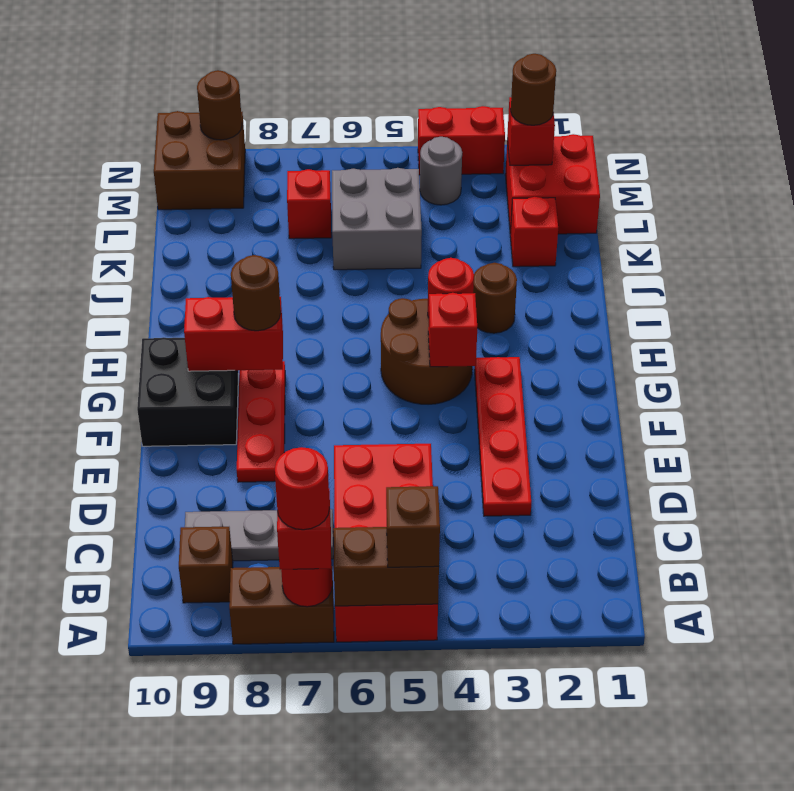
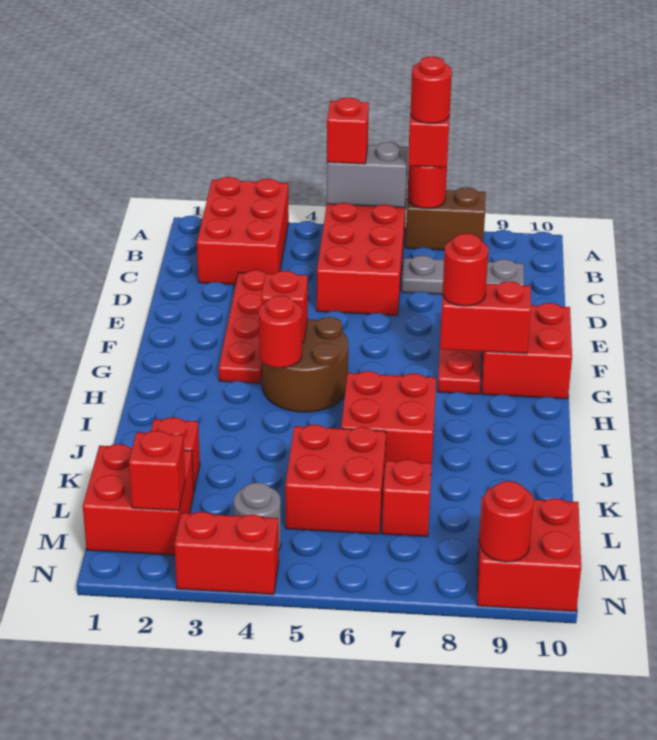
none -> red brick A2:C3 level 1
brown brick A5:A6 level 2 -> grey brick A5:A6 level 2
brown brick A5 level 3 -> red brick A5 level 3
brown brick B9 level 1 -> none
black brick F9:G10 level 1 -> red brick F9:G10 level 1
brown round brick G8 level 3 -> red round brick G8 level 3
brown round brick I3 level 1 -> none
none -> red brick I6:J7 level 1
grey brick K5:L6 level 1 -> red brick K5:L6 level 1
brown round brick M2 level 3 -> none
brown brick M9:N10 level 1 -> red brick M9:N10 level 1
brown round brick N9 level 2 -> red round brick N9 level 2

